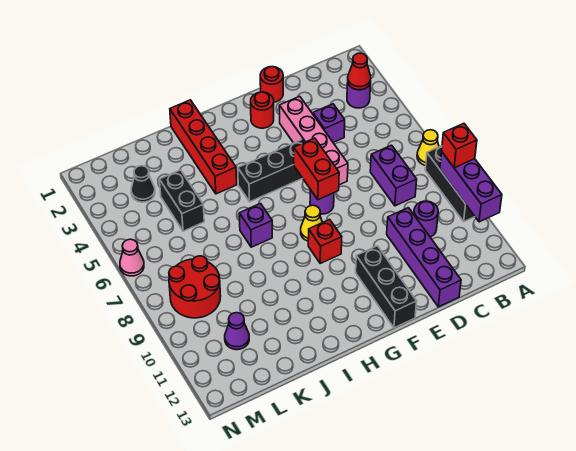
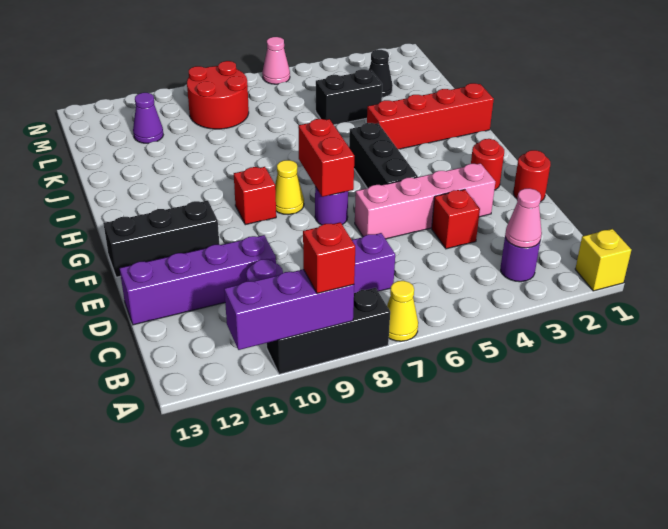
none -> yellow brick A1 level 1
red cone B3 level 2 -> pink cone B3 level 2
purple brick D4 level 1 -> red brick D4 level 1
red brick F6:F7 level 2 -> red brick F7:G7 level 2
purple brick I7 level 1 -> none

